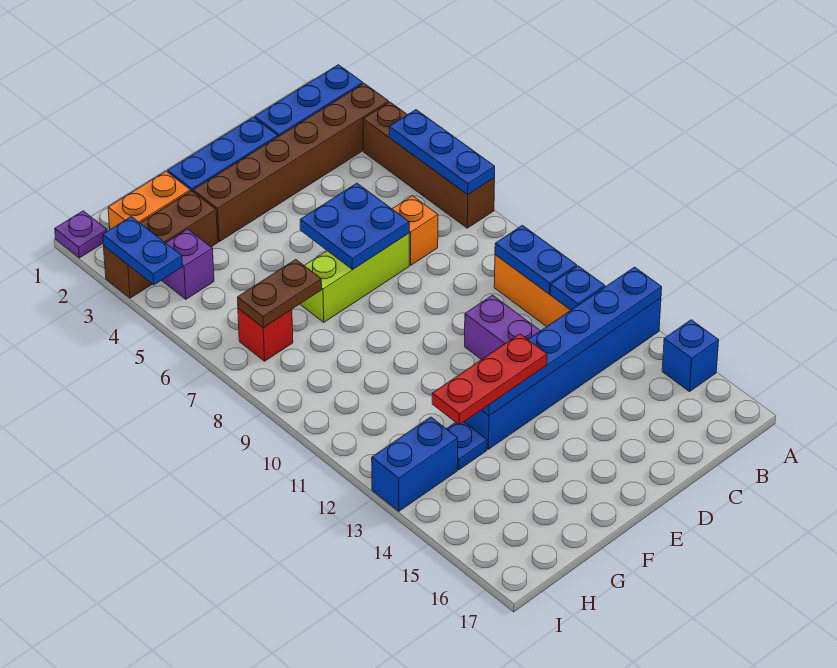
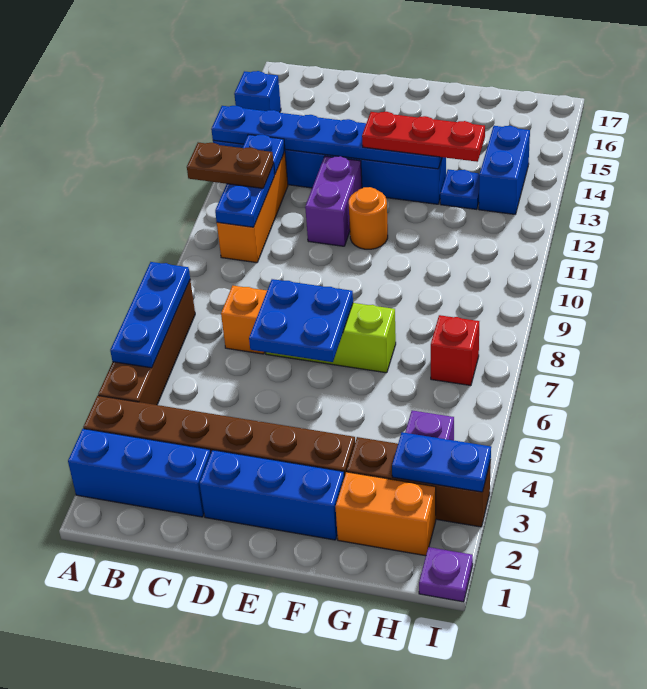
none -> orange round brick E11 level 1
brown plate G7:H7 level 2 -> brown plate A11:B11 level 3
blue brick H13:I13 level 1 -> blue brick H13:H14 level 1
blue plate I3:I4 level 2 -> blue plate H3:I3 level 2

